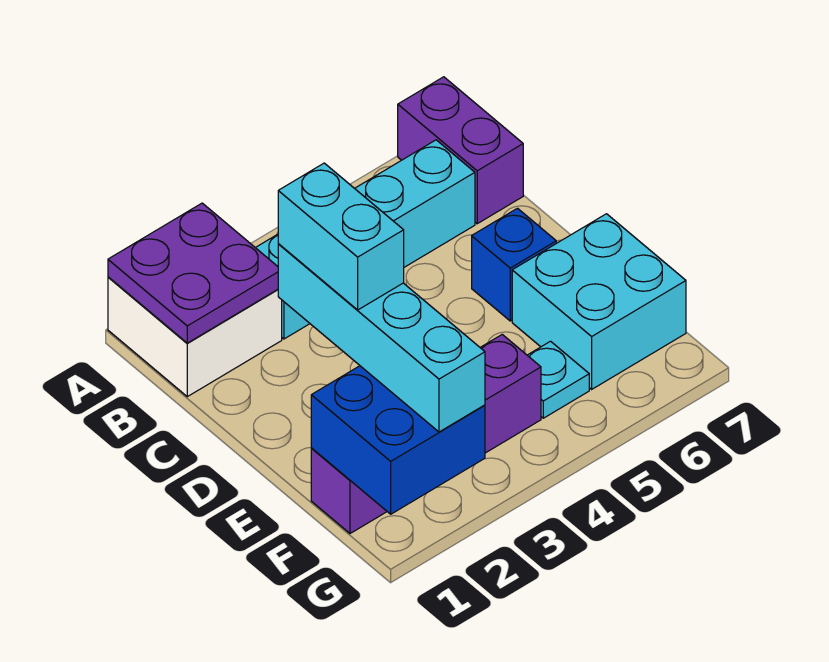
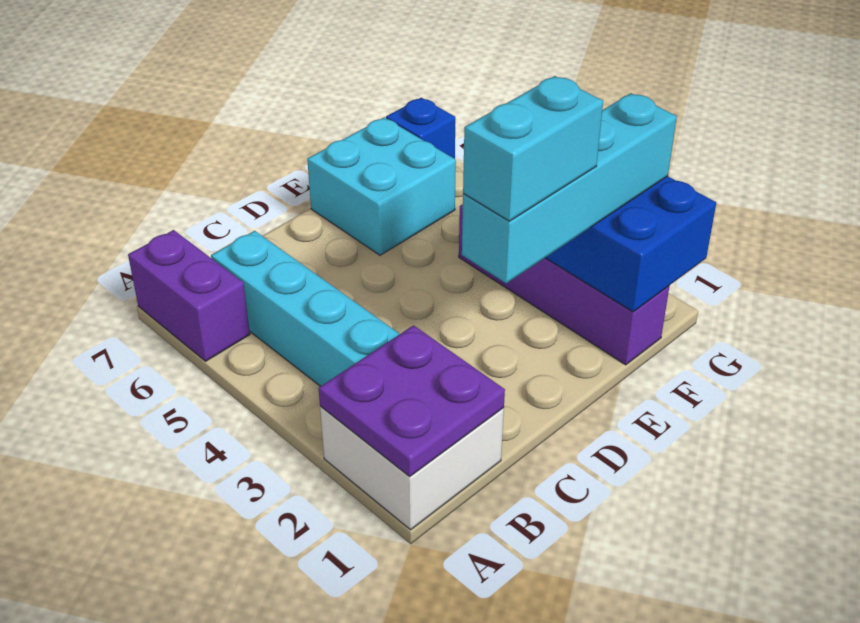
purple brick A7:B7 level 1 -> purple brick A6:A7 level 1
blue brick D6 level 1 -> blue brick G7 level 1
cyan plate F5 level 1 -> none

